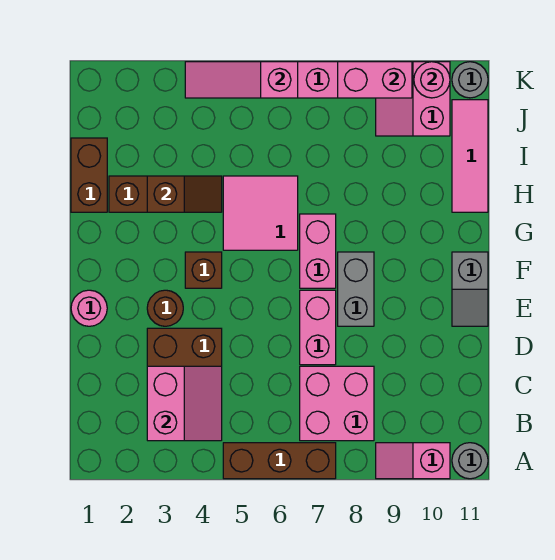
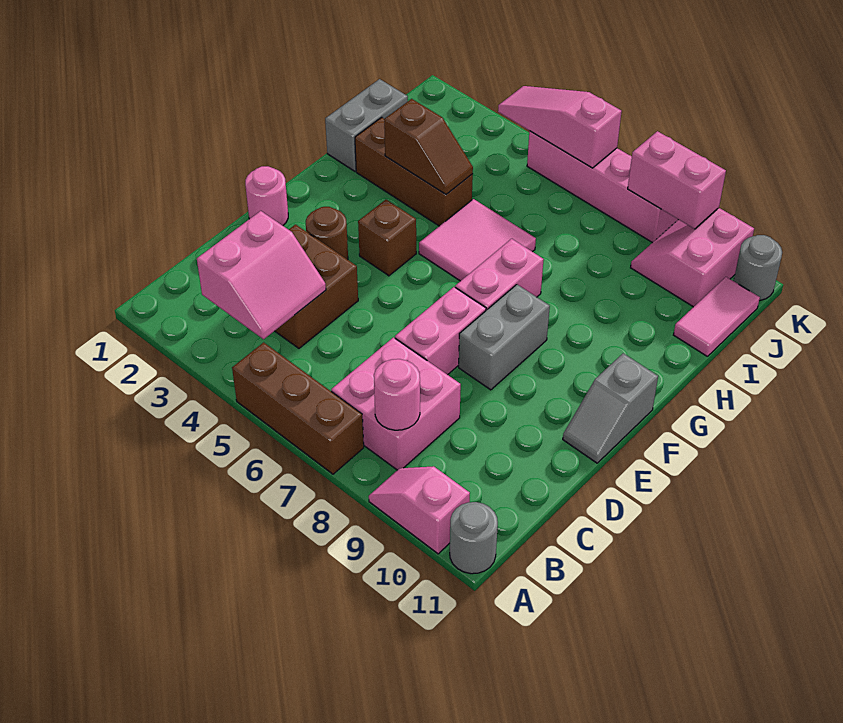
brown brick H1:I1 level 1 -> grey brick H1:I1 level 1
pink tile H11:J11 level 1 -> pink tile I11:J11 level 1
pink round brick K10 level 2 -> pink round brick B8 level 2

